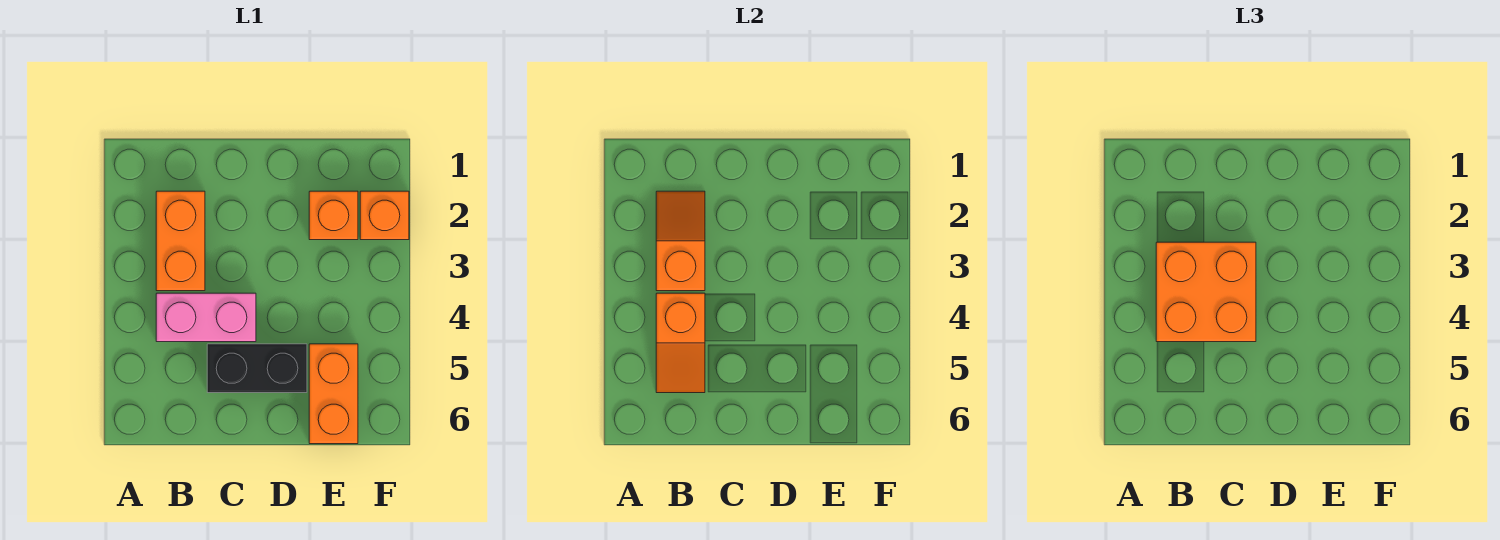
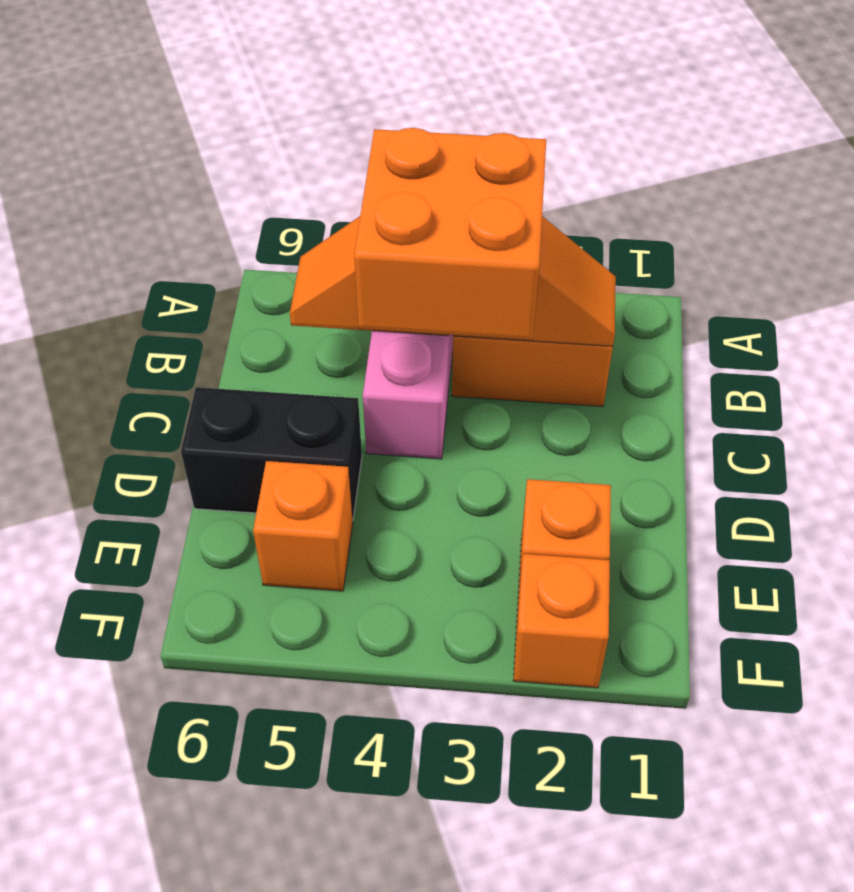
black brick C5:D5 level 1 -> black brick D5:D6 level 1
orange brick E5:E6 level 1 -> orange brick E5 level 1

